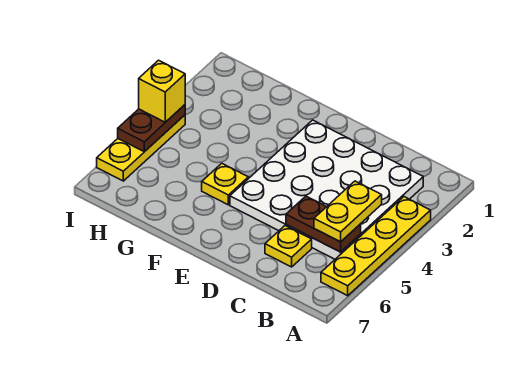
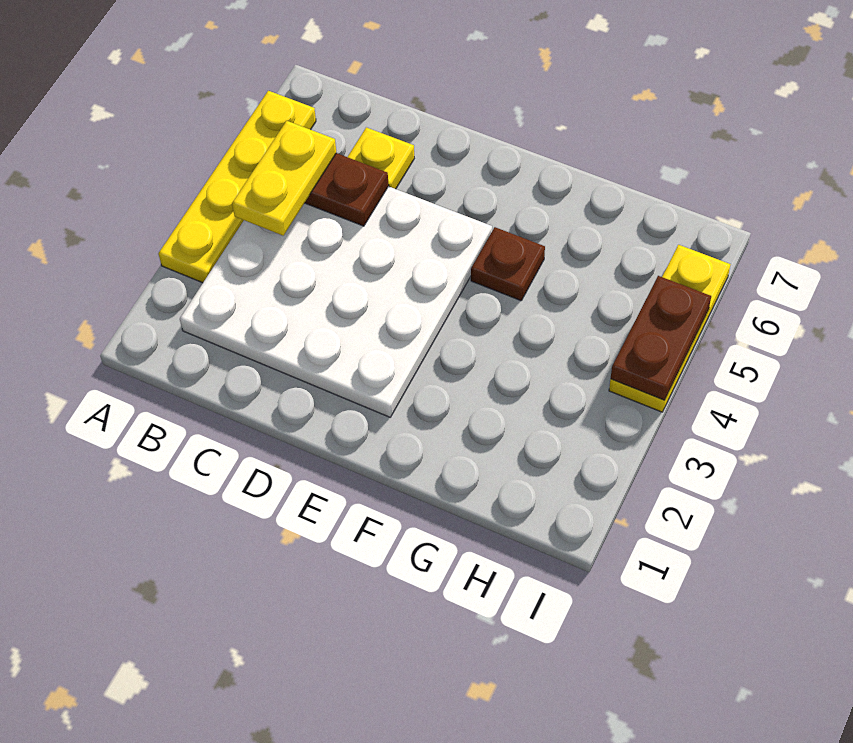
yellow plate F5 level 1 -> brown plate F5 level 1
yellow brick I4 level 3 -> none

